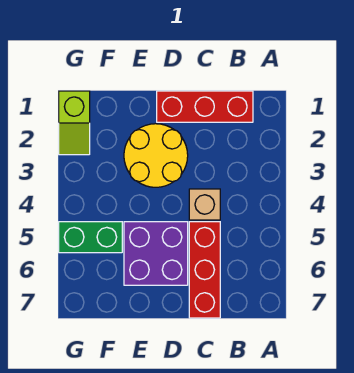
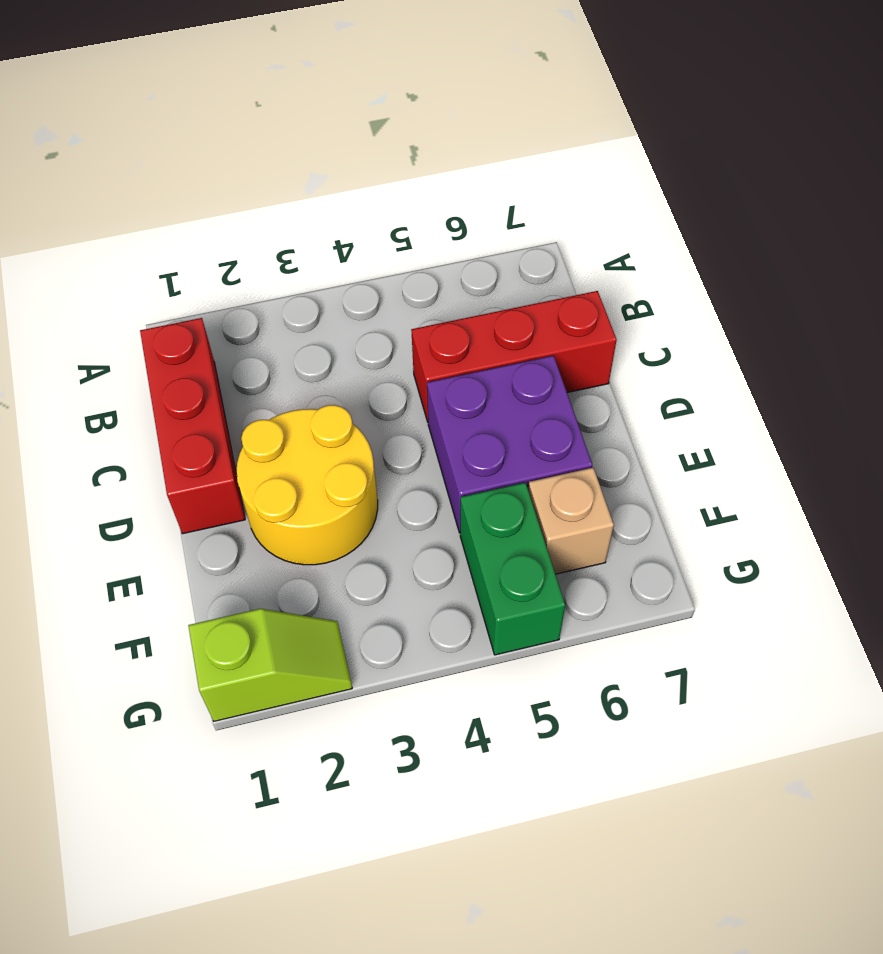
tan brick C4 level 1 -> tan brick F6 level 1

